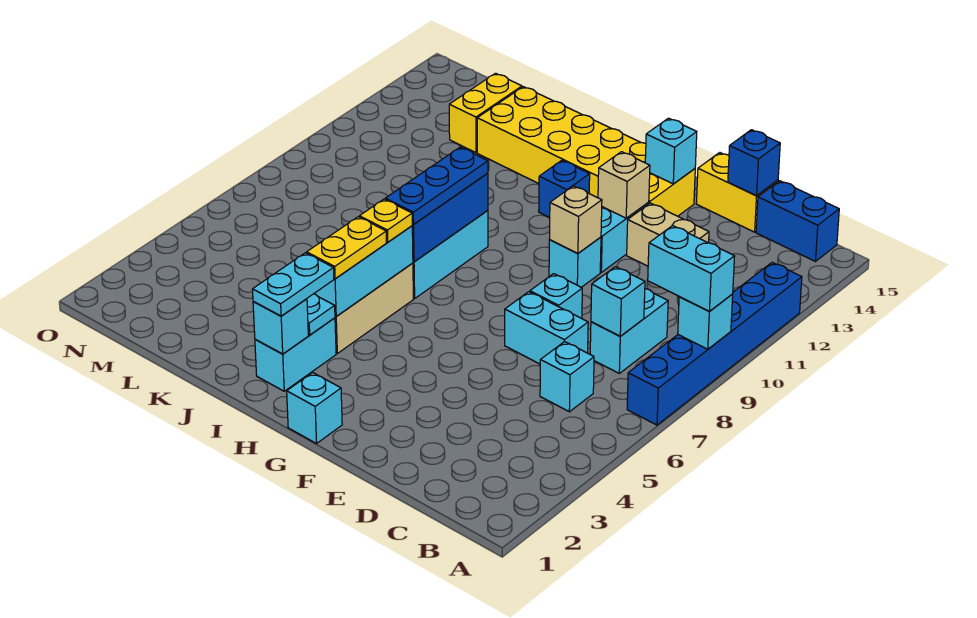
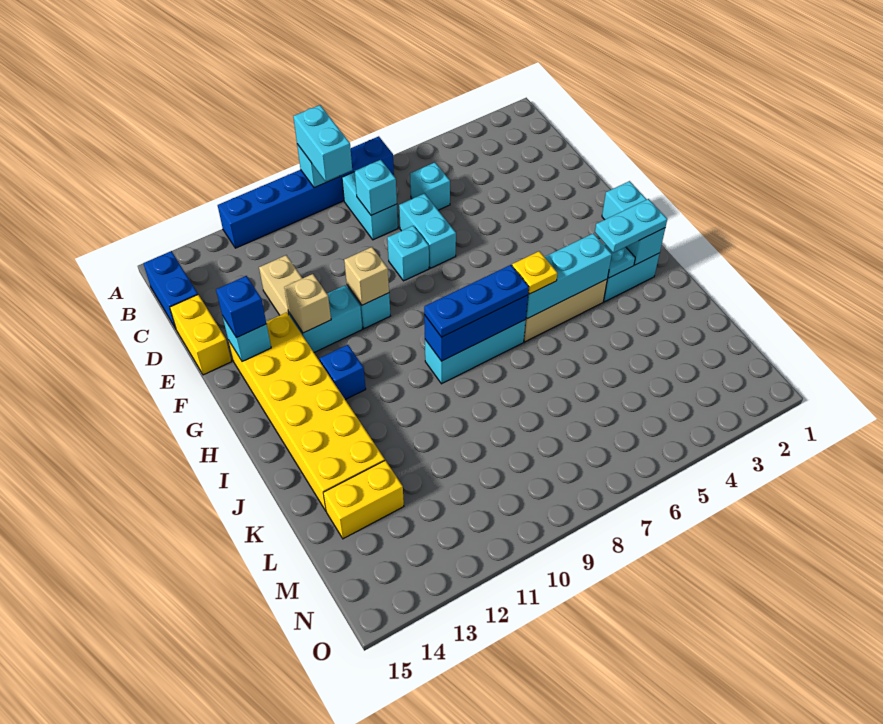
cyan brick C8:C9 level 1 -> cyan brick B8:C8 level 1
blue brick D15 level 2 -> blue brick F14 level 3
yellow plate I4:I5 level 3 -> none

